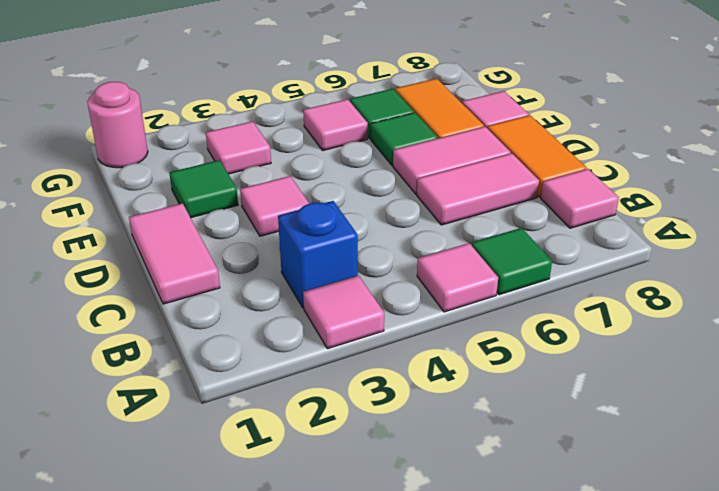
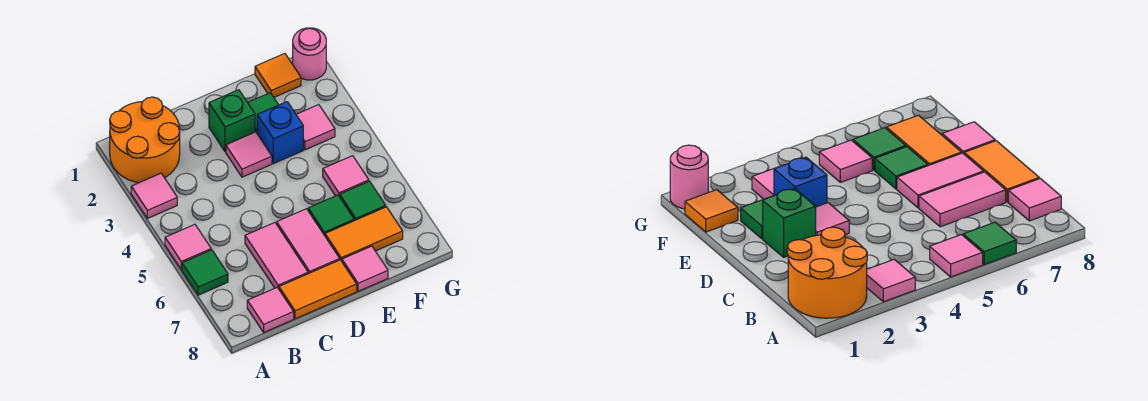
none -> orange round brick A1:B2 level 1
blue brick B3 level 1 -> blue brick E3 level 1
pink tile C1:D1 level 1 -> none
none -> green brick D2 level 1
none -> orange tile F1 level 1

